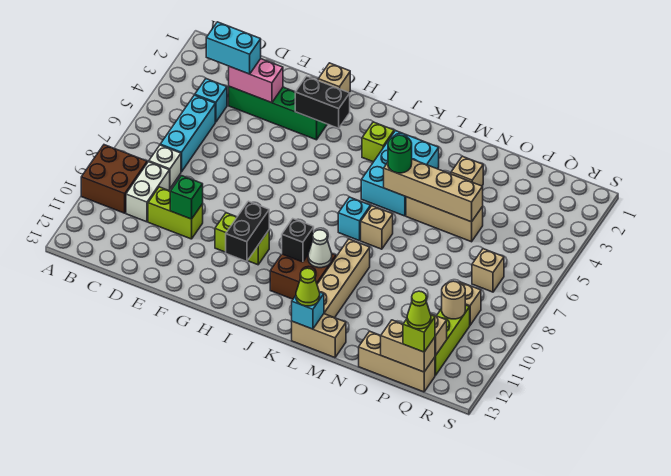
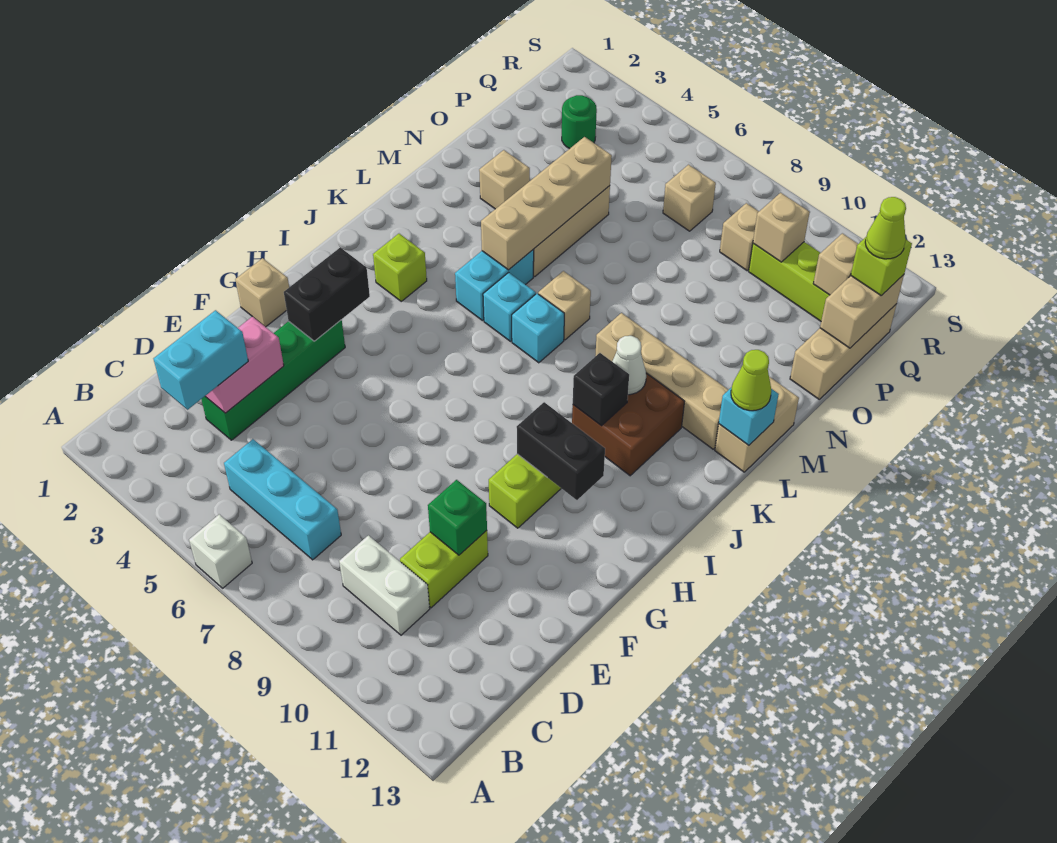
brown brick A9:B10 level 1 -> none
cyan brick C4 level 1 -> cyan brick K6 level 1
white brick C8 level 1 -> white brick A6 level 1
cyan brick K3:L5 level 1 -> cyan brick K5:L5 level 1
green round brick L5 level 3 -> green round brick Q3 level 1
tan round brick Q10 level 2 -> tan brick Q10 level 2

